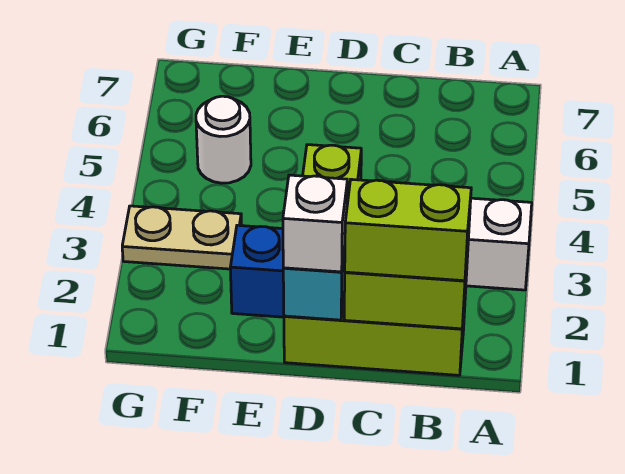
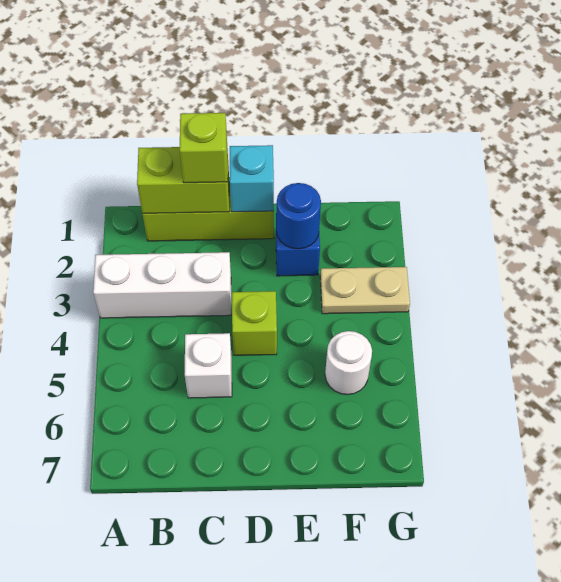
lime brick B1:C1 level 3 -> lime brick C1 level 3
white brick D1 level 3 -> white brick C5 level 1
none -> blue round brick E2 level 2

